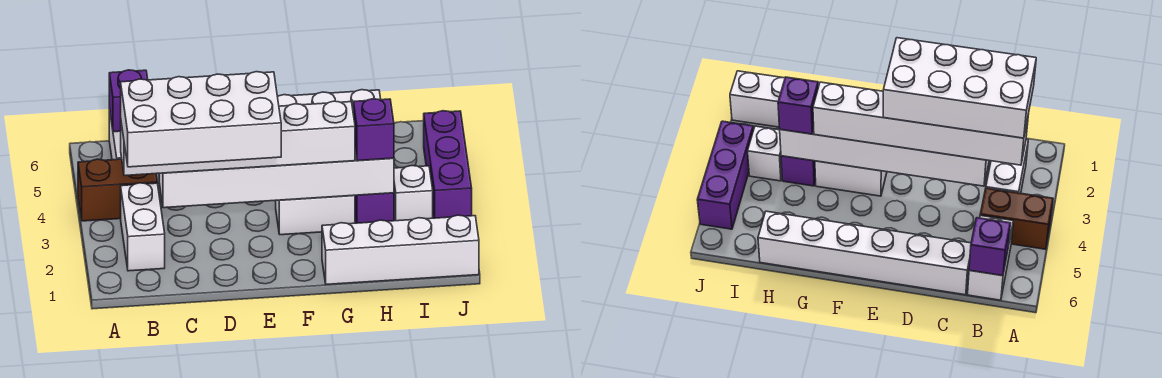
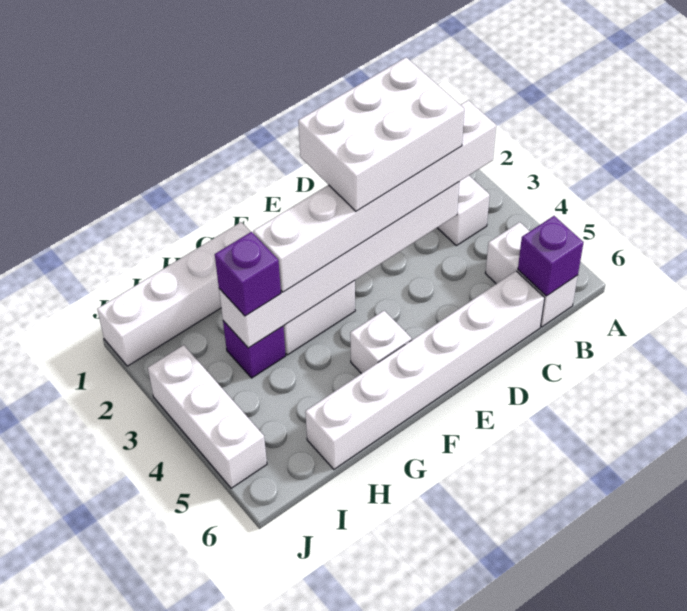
brown brick A4:B4 level 1 -> none
white brick B2:E3 level 4 -> white brick C2:E3 level 4
white brick I3 level 1 -> white brick F5 level 1
purple brick J3:J5 level 1 -> white brick J3:J5 level 1

